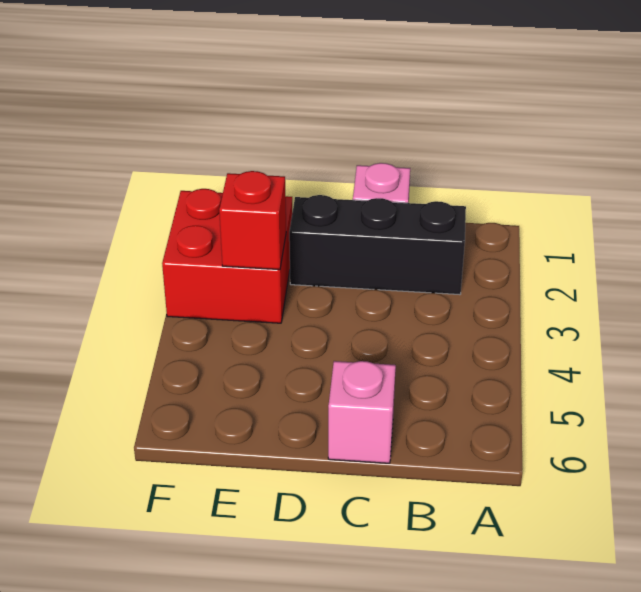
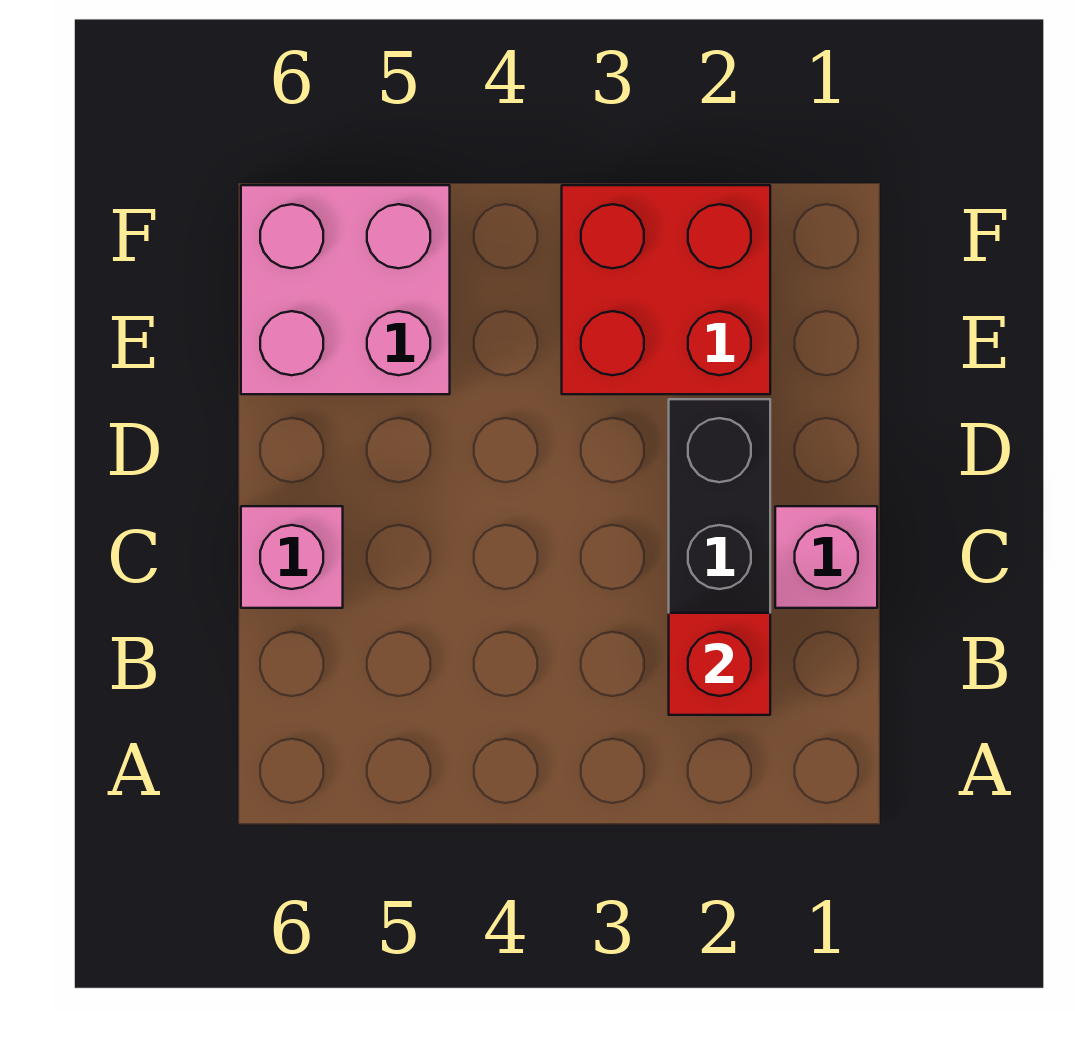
red brick E3 level 2 -> red brick B2 level 2
none -> pink brick E5:F6 level 1

